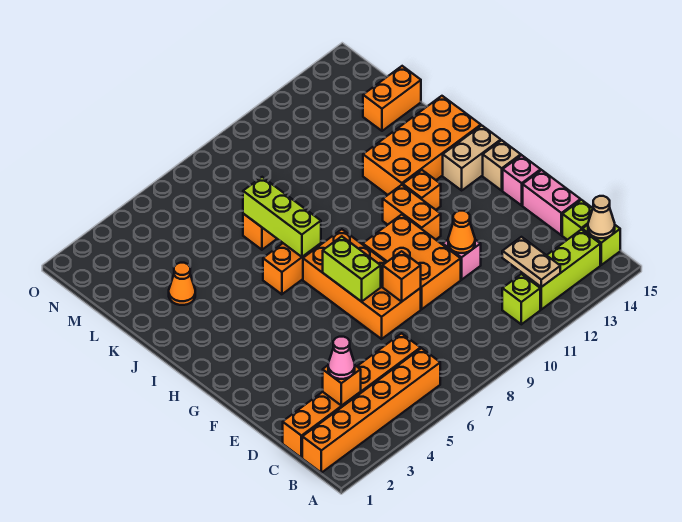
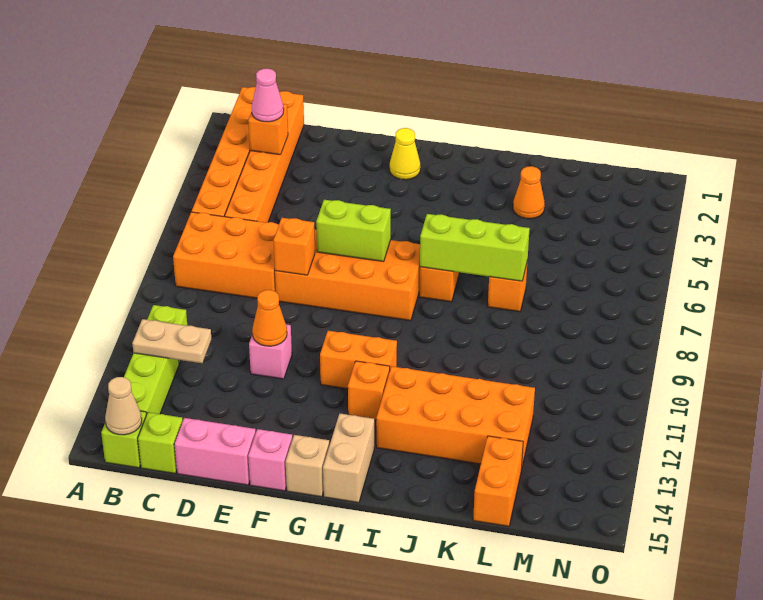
orange brick E9:G10 level 1 -> orange brick B7:D8 level 1
none -> yellow cone G2 level 1
orange brick I12:J15 level 1 -> orange brick I12:L13 level 1

